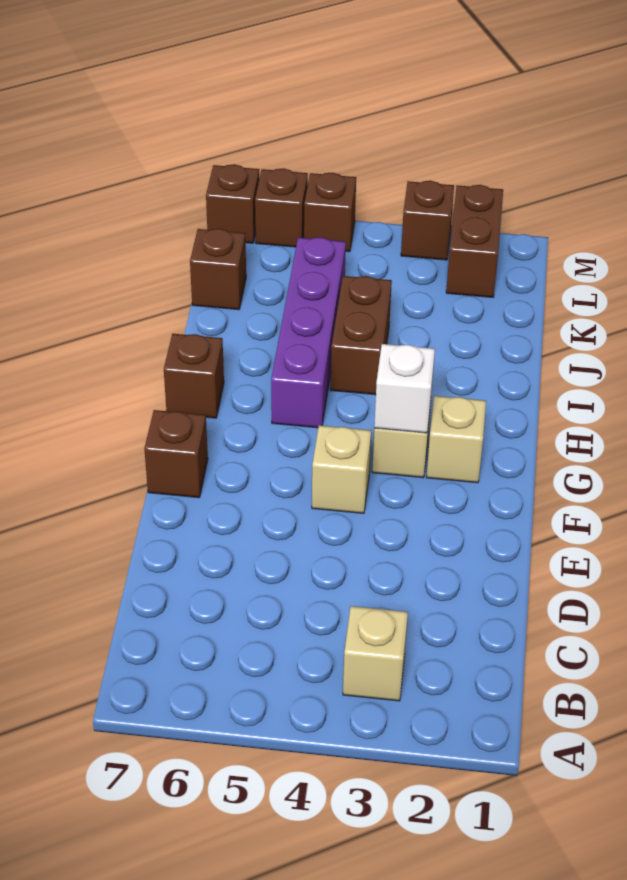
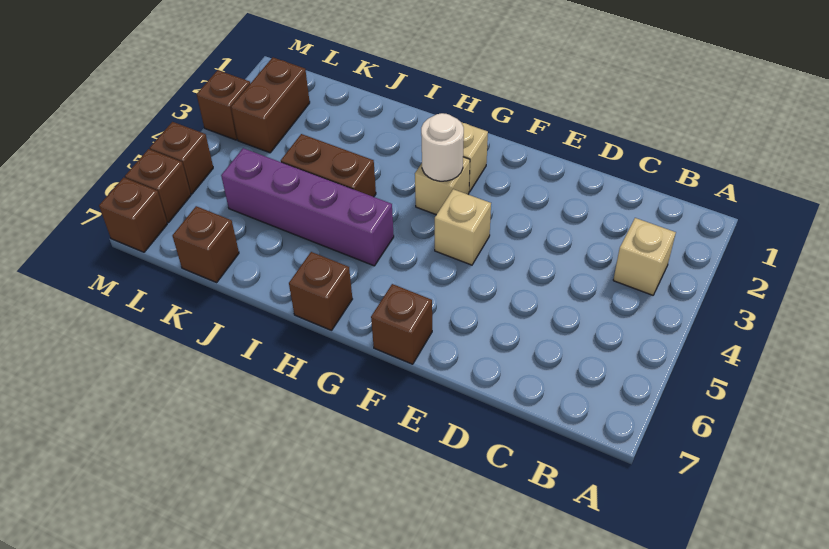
white brick G3 level 2 -> white round brick G3 level 2
brown brick L2:M2 level 1 -> brown brick L2:L3 level 1

